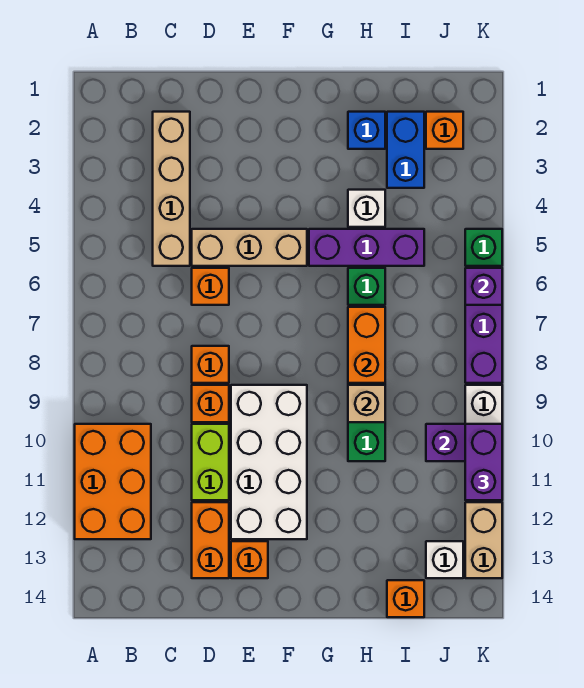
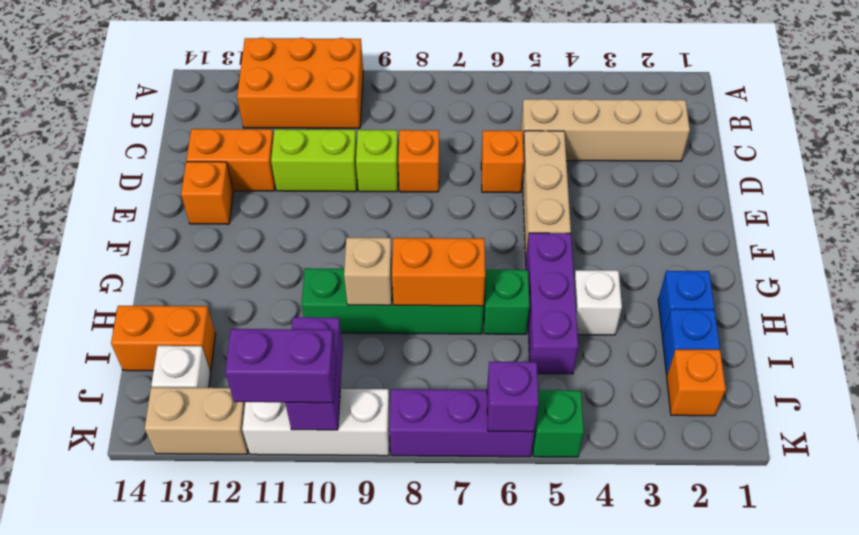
orange brick D9 level 1 -> lime brick D9 level 1
white brick E9:F12 level 1 -> none
blue brick I2:I3 level 1 -> blue brick I2 level 1
orange brick I14 level 1 -> orange brick I13:I14 level 1

